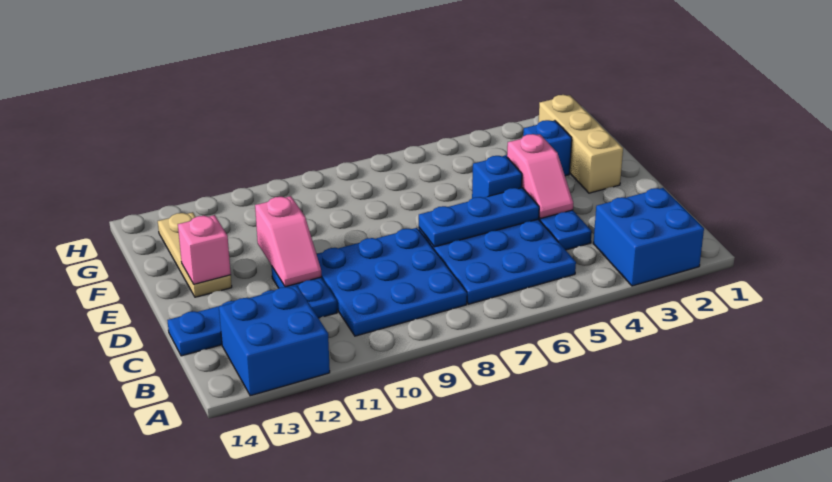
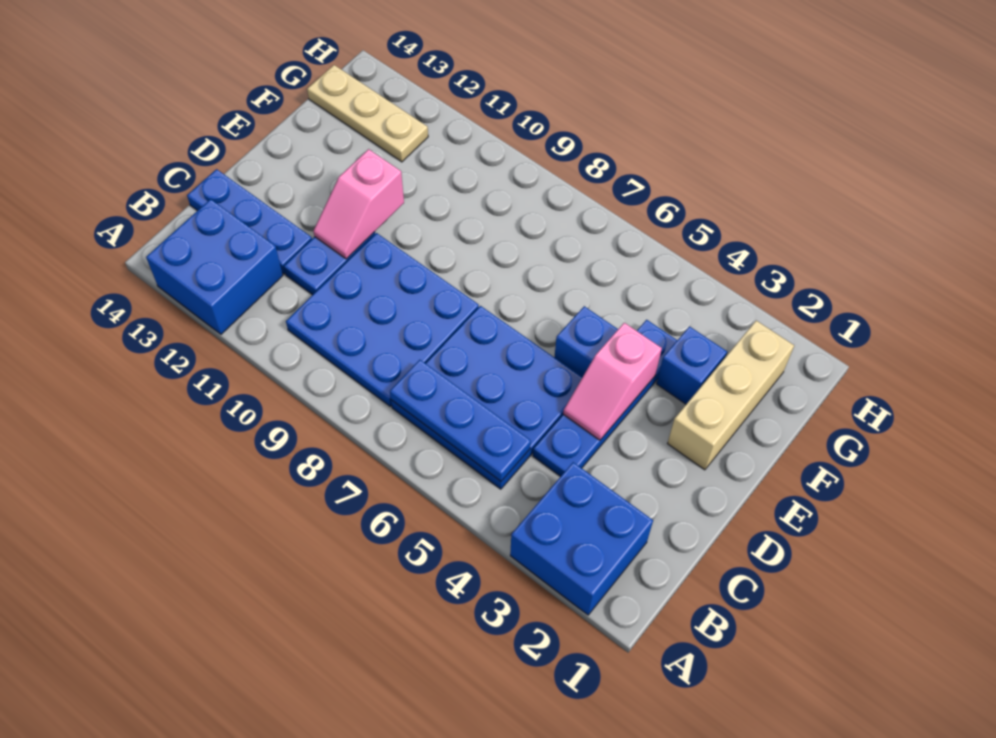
blue plate D5:D7 level 2 -> blue plate B5:B7 level 2
tan plate E13:G13 level 1 -> tan plate G12:G14 level 1
pink brick E13 level 2 -> none

